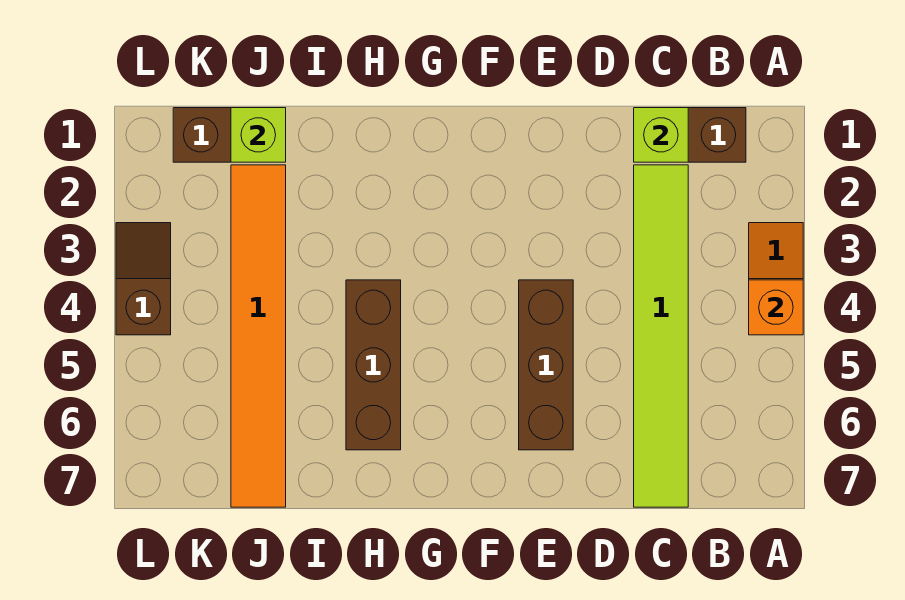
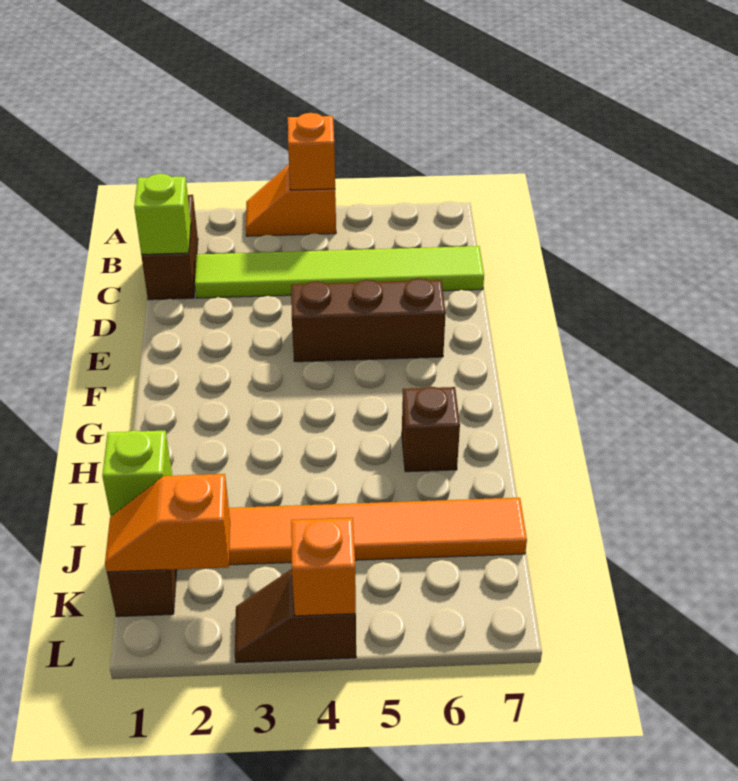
brown brick H4:H6 level 1 -> brown brick H6 level 1
none -> orange slope K1:K2 level 2 top 2
none -> orange brick L4 level 2

